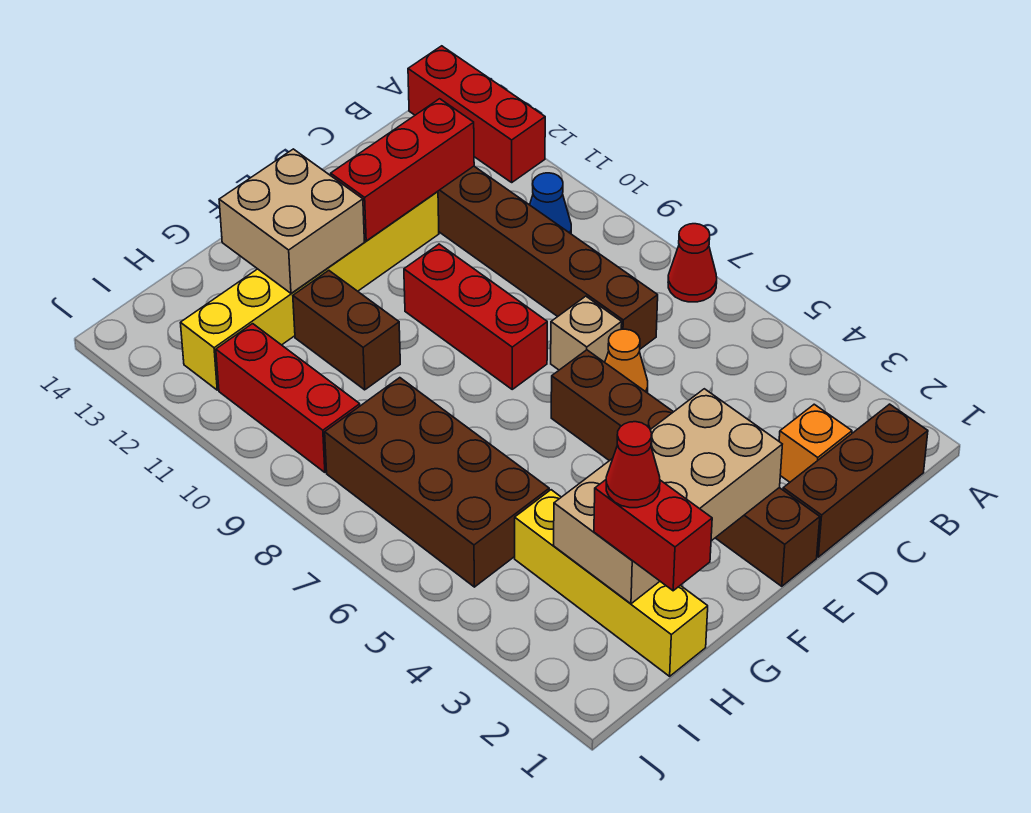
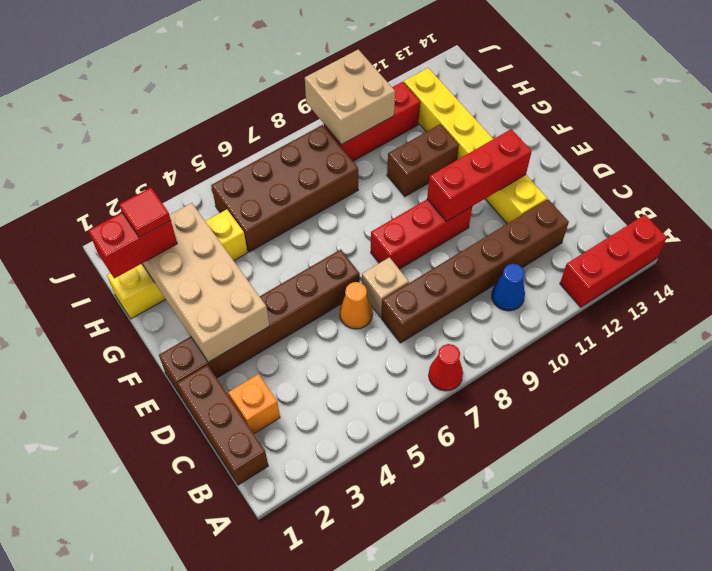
red brick C12:E12 level 2 -> red brick E10:E12 level 2
tan brick F12:G13 level 2 -> tan brick I9:J10 level 2
red cone H2 level 4 -> red tile H2 level 4

